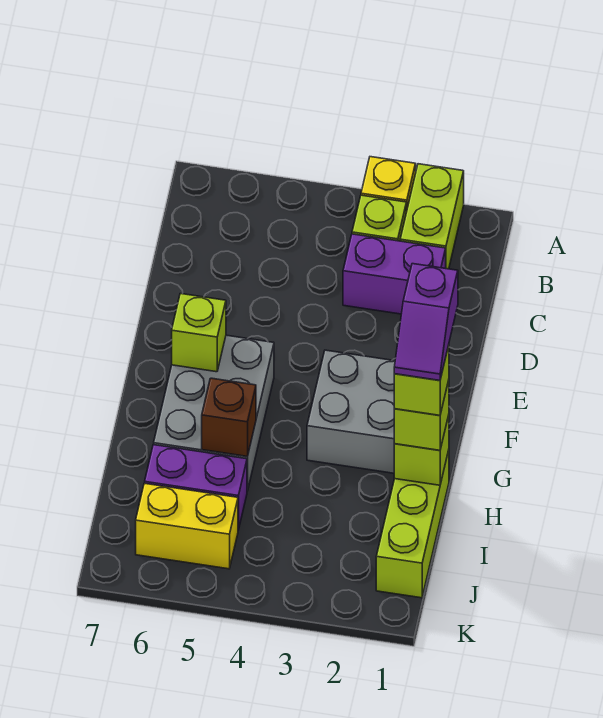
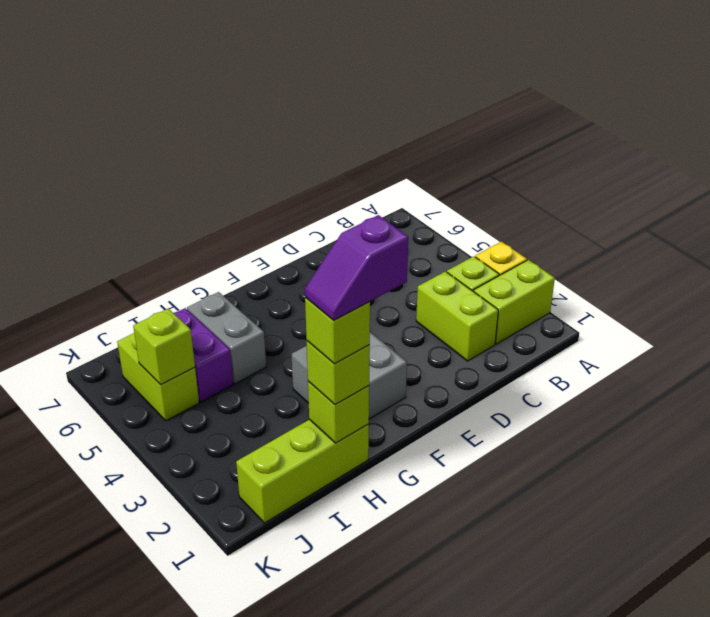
purple brick C2:C3 level 1 -> lime brick C2:C3 level 1
grey brick F5:H6 level 1 -> grey brick H5:H6 level 1
lime brick F6 level 2 -> lime brick J5 level 2
brown brick H5 level 2 -> none
yellow brick J5:J6 level 1 -> lime brick J5:J6 level 1

